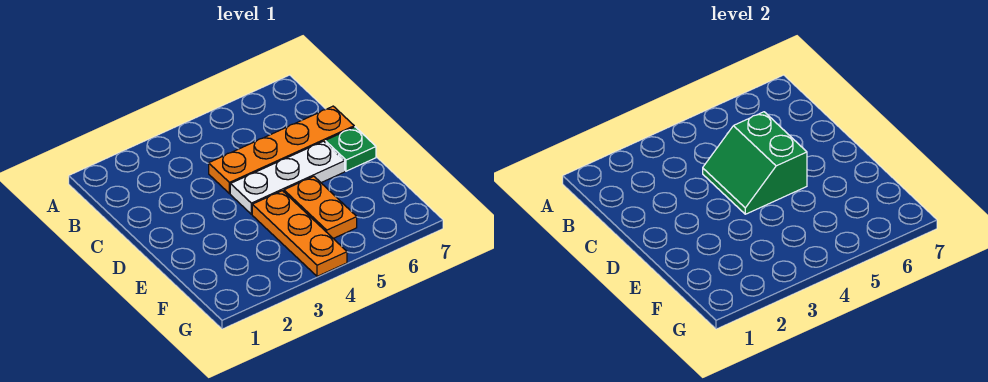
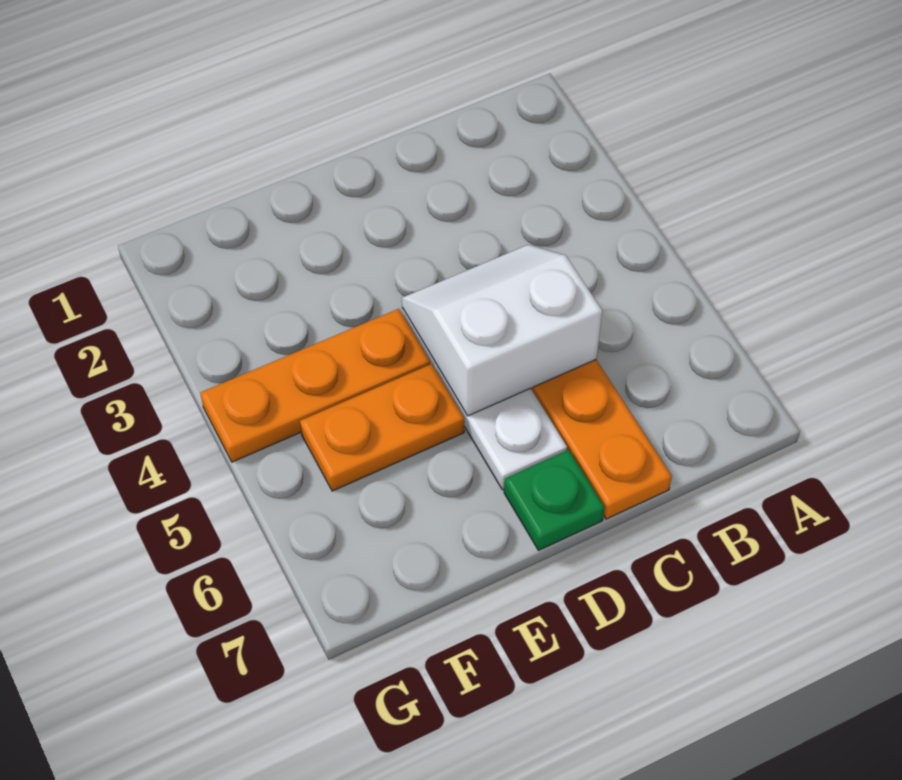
green slope C4:D5 level 2 top 5 -> white slope C4:D5 level 2 top 5

